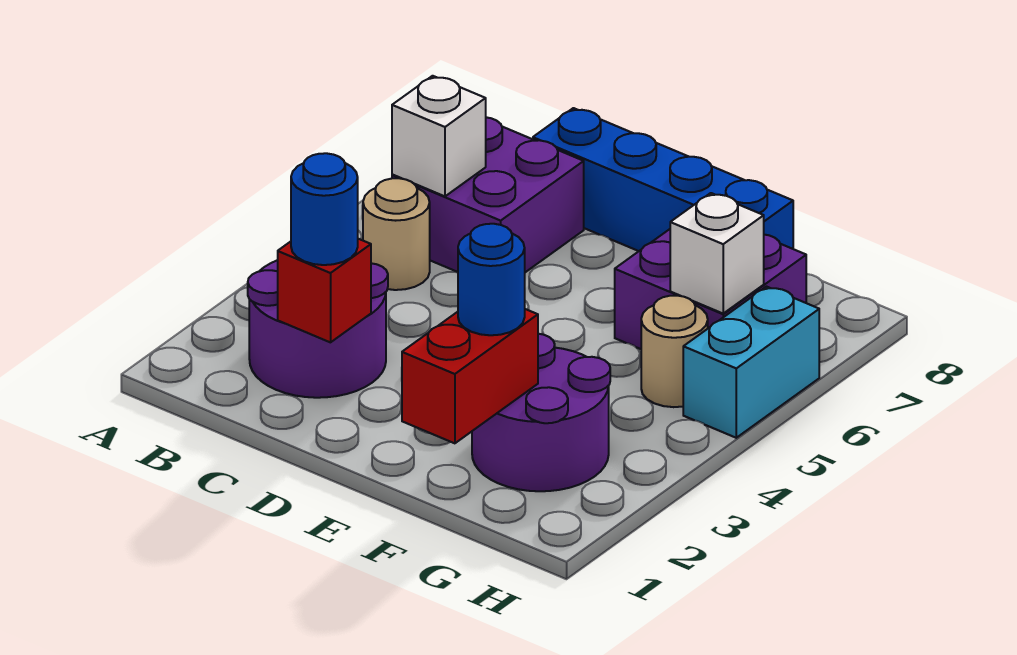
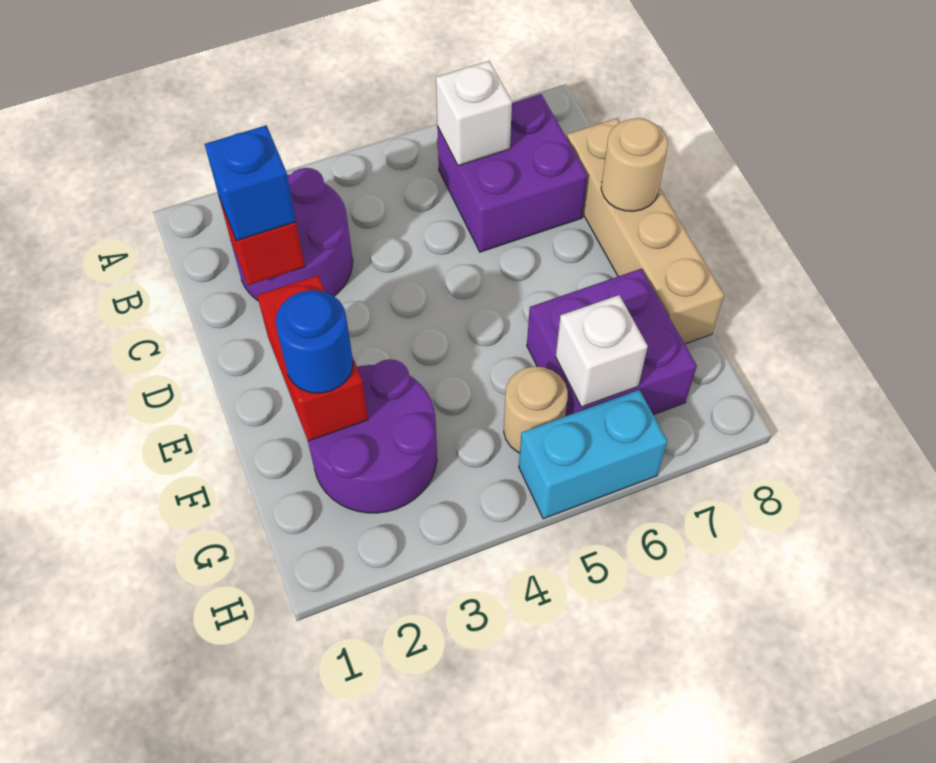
tan round brick B5 level 1 -> tan round brick D8 level 2
blue round brick C2 level 3 -> blue brick C2 level 3
blue brick C8:F8 level 1 -> tan brick C8:F8 level 1
red brick F1:F2 level 2 -> red brick E2:F2 level 2

